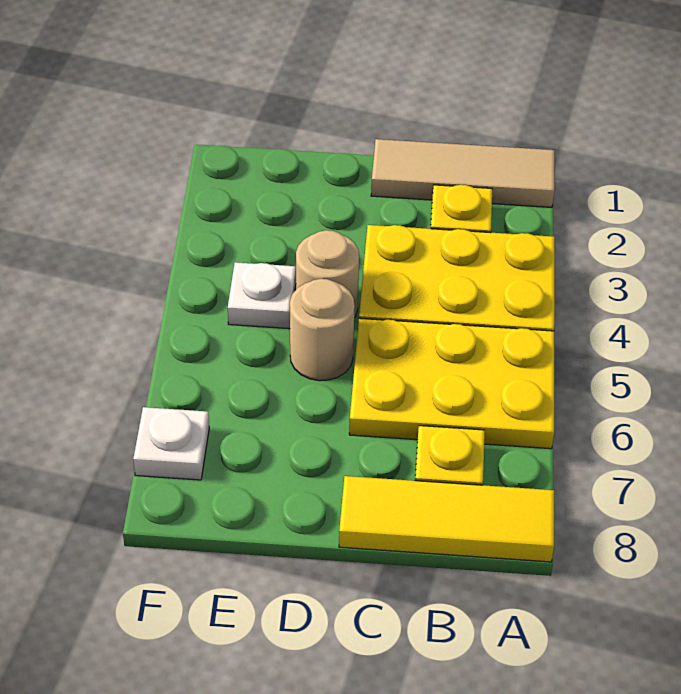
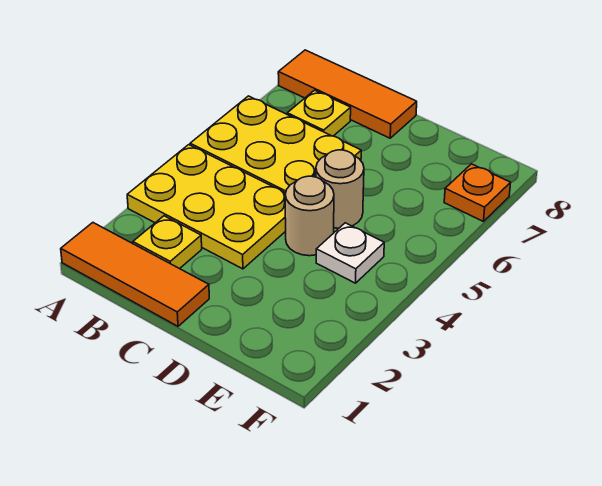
tan tile A1:C1 level 1 -> orange tile A1:C1 level 1
yellow tile A8:C8 level 1 -> orange tile A8:C8 level 1
white plate F7 level 1 -> orange plate F7 level 1

